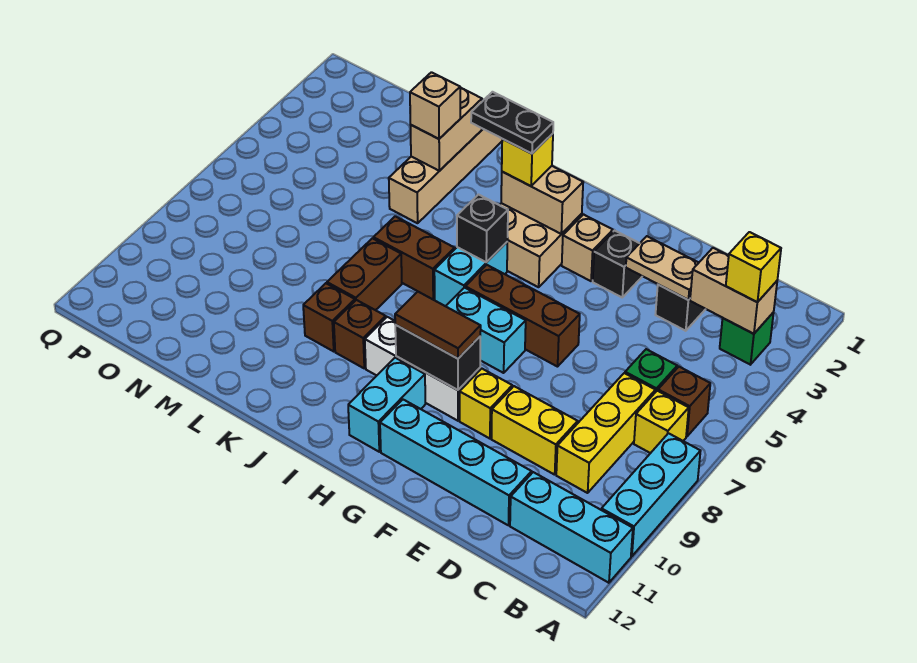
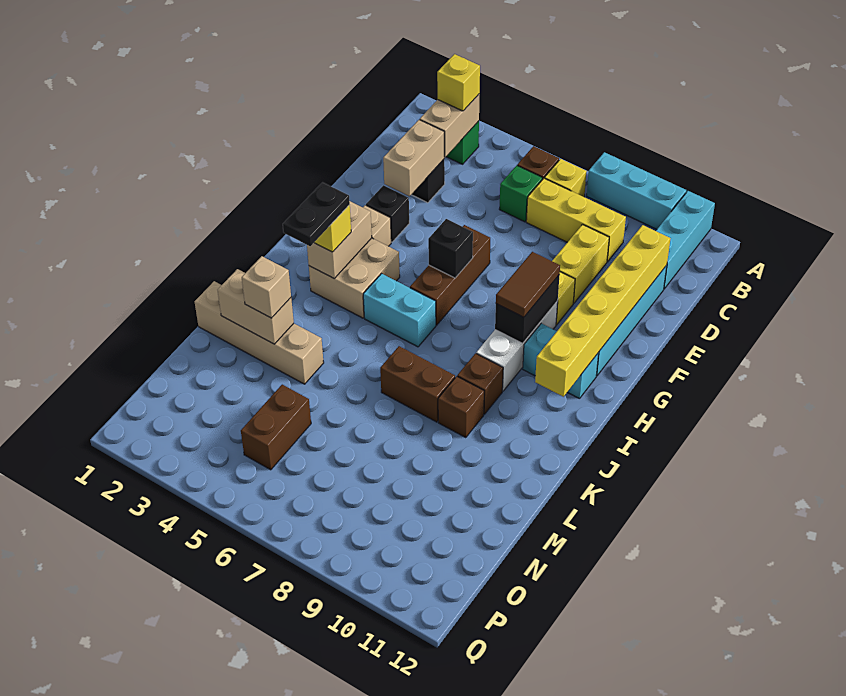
tan plate D3:E3 level 2 -> tan brick D3:E3 level 2
none -> yellow brick D11:I11 level 2
cyan brick G7:H7 level 1 -> none
black brick I5 level 2 -> black brick G6 level 2
brown brick J6:K6 level 1 -> brown brick N5:O5 level 1

